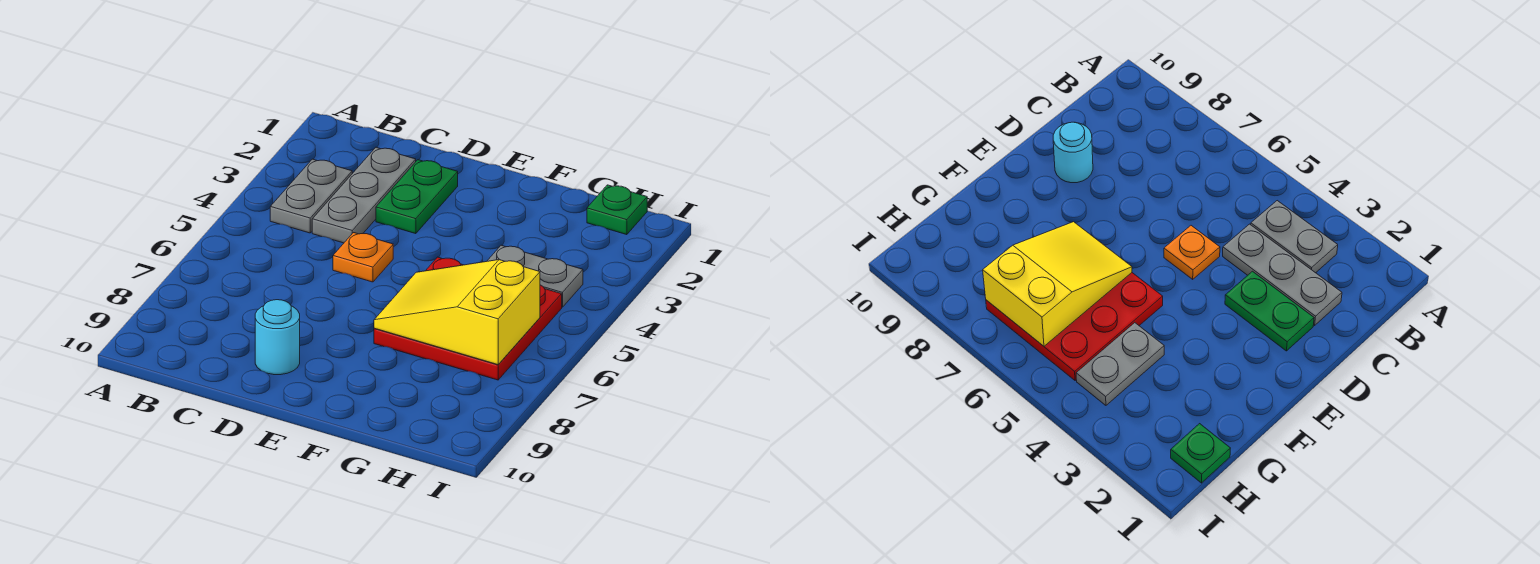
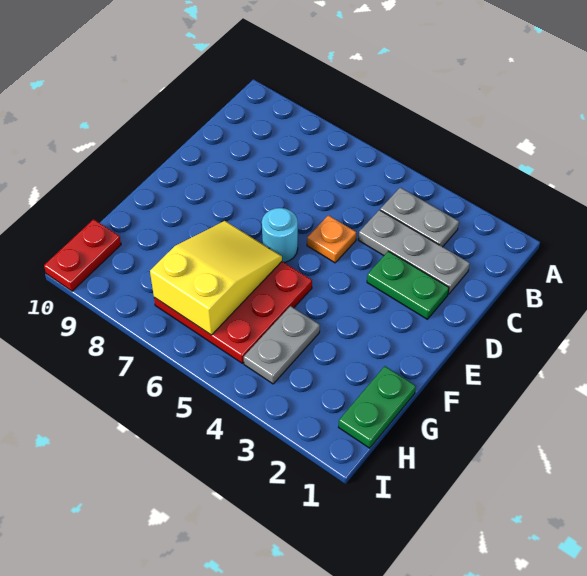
cyan round brick D9 level 1 -> cyan round brick E6 level 1
green plate H1 level 1 -> green plate G1:H1 level 1
none -> red plate H10:I10 level 1

